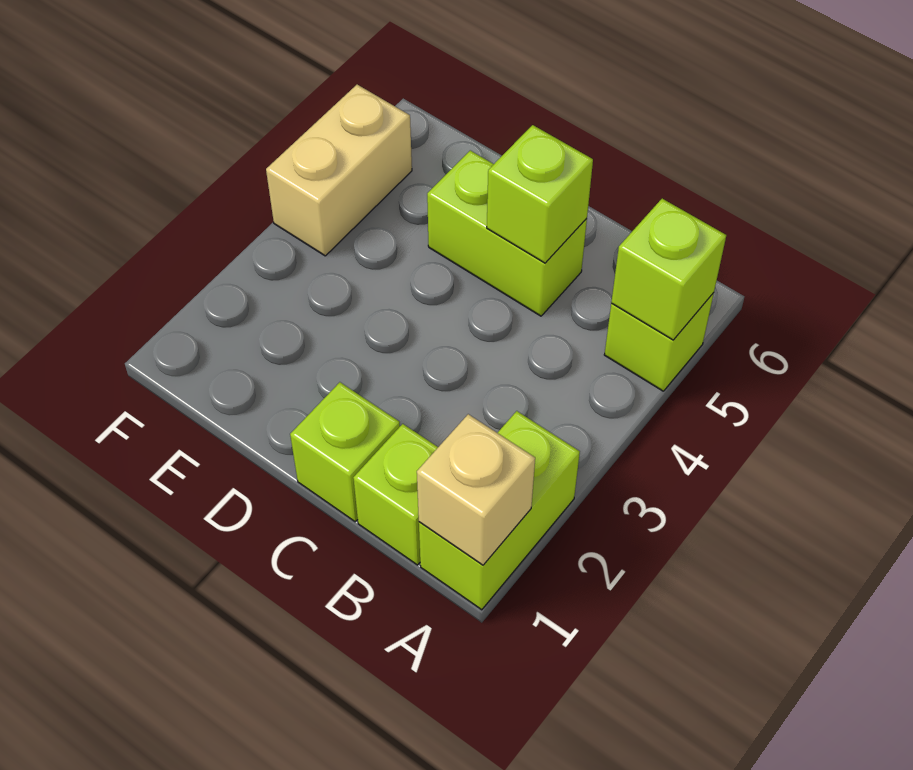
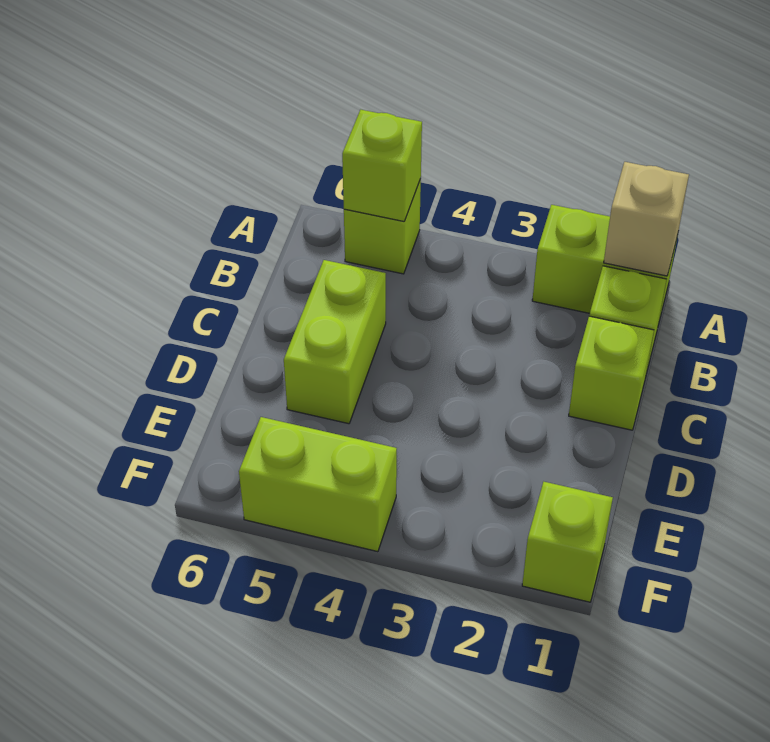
lime brick C5 level 2 -> lime brick F1 level 1
tan brick F4:F5 level 1 -> lime brick F4:F5 level 1

